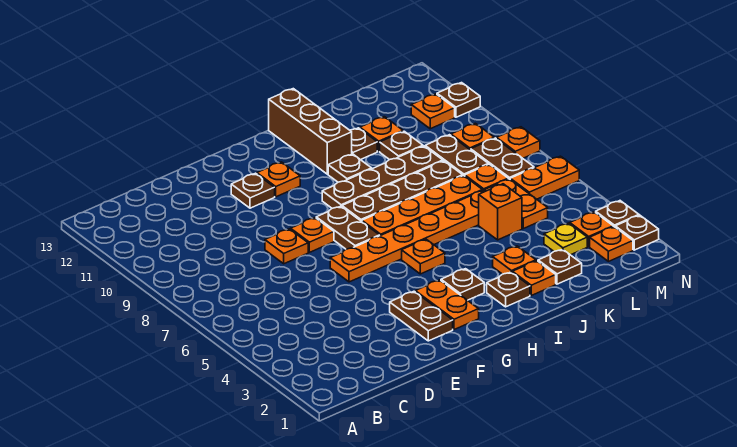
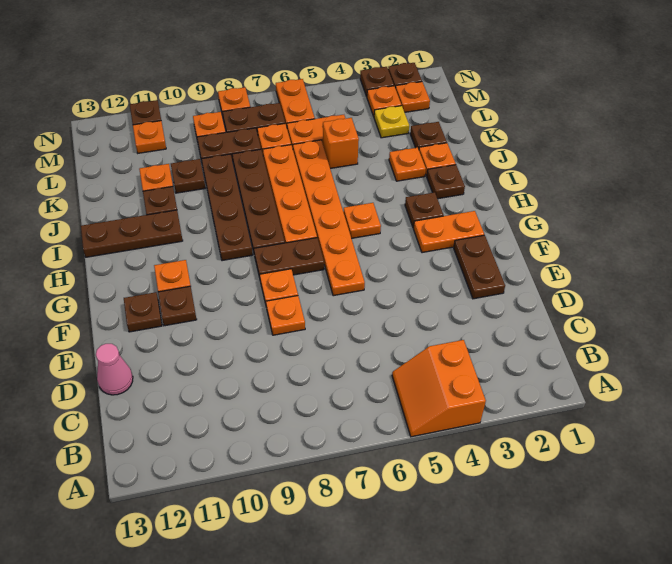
none -> orange slope A4:B5 level 1 top 4
none -> pink cone D13 level 1
brown plate F2:F3 level 1 -> brown plate E2:F2 level 1
brown plate I10 level 1 -> brown plate F12 level 1
brown brick I11:I13 level 1 -> brown plate I11:I13 level 1

